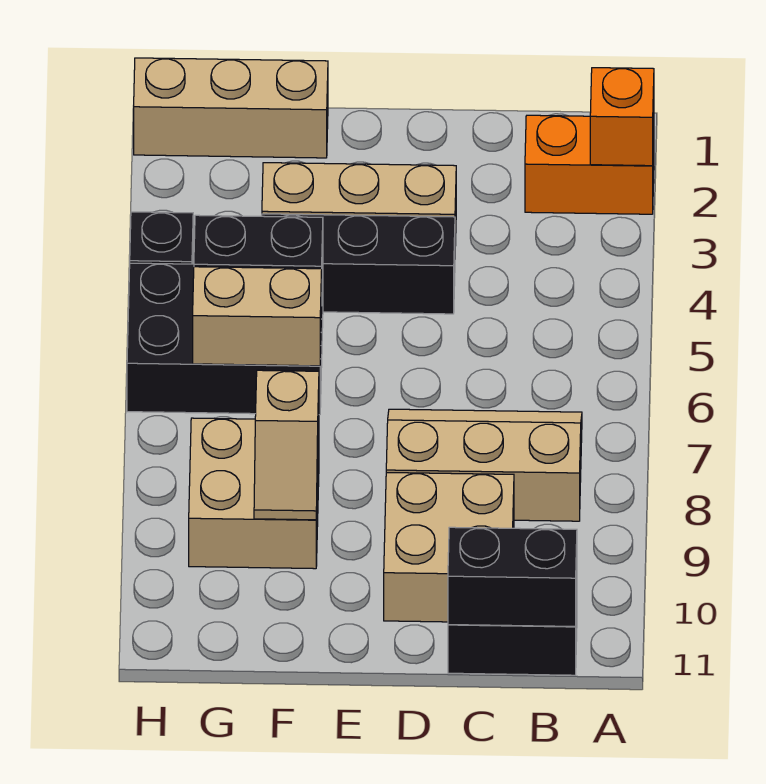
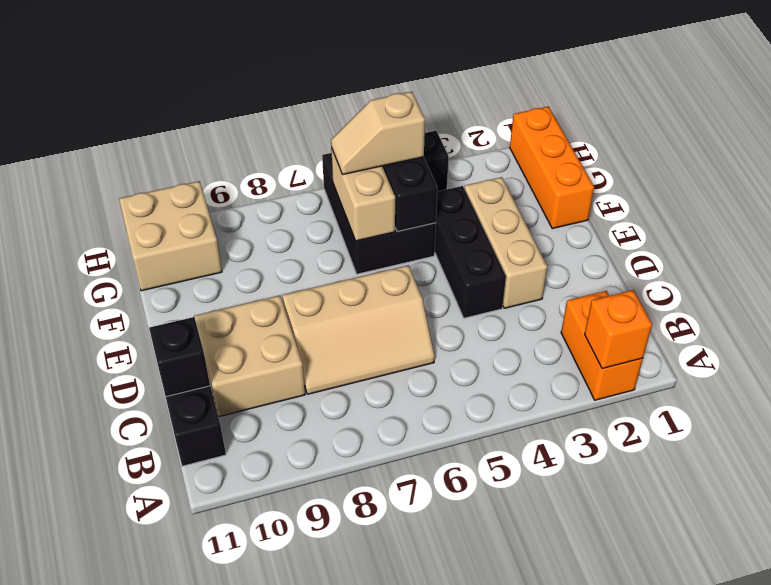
tan slope B7:D8 level 1 top 8 -> tan slope C6:D8 level 1 top D
black brick B11:C11 level 2 -> black brick C11 level 2
tan brick F1:H1 level 1 -> orange brick F1:H1 level 1
tan brick F8:G9 level 1 -> tan brick G10:H11 level 1
tan slope F8:F9 level 2 top 8 -> tan slope G5:G6 level 3 top 5

